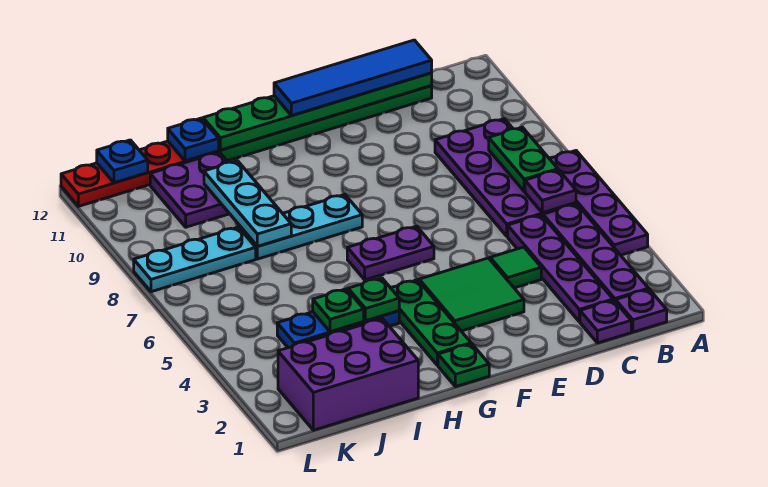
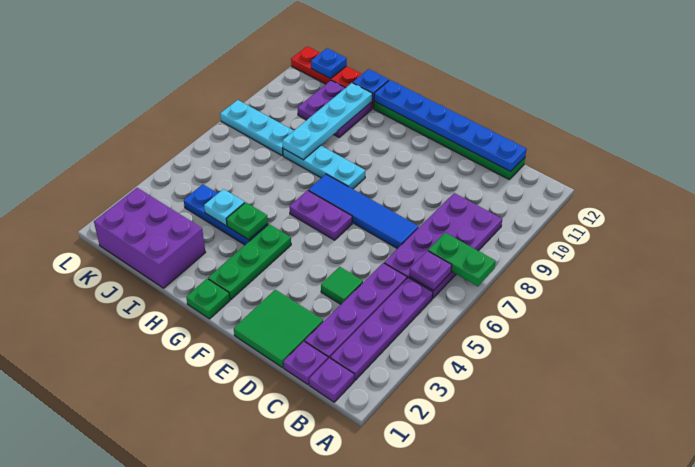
purple plate A4:A7 level 1 -> none
green plate B7:B8 level 2 -> green plate A7:B7 level 2
green plate C12:H12 level 2 -> blue plate C12:H12 level 2
blue tile C12:F12 level 3 -> blue tile D7:G7 level 1
green tile E3:F4 level 1 -> green tile D1:E2 level 1
green plate I4 level 2 -> cyan plate I4 level 2
cyan plate I8:I10 level 2 -> cyan plate I8:I11 level 2

